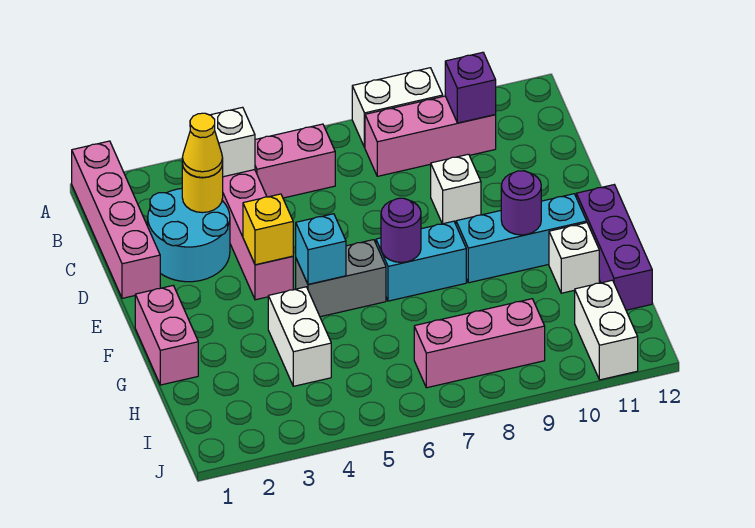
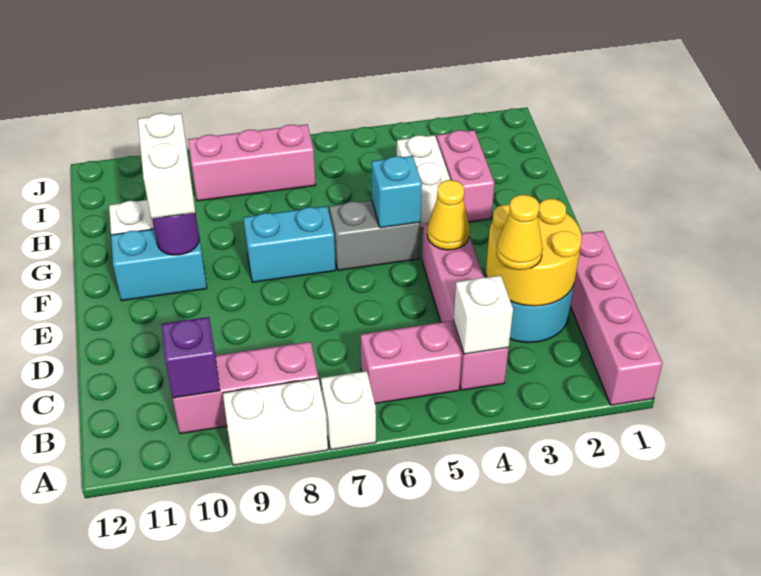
yellow round brick C3 level 2 -> yellow round brick C2:D3 level 2
white brick D9 level 1 -> white brick A7 level 1
yellow brick E4 level 2 -> yellow cone E4 level 2
pink brick F1:G1 level 1 -> pink brick G3:H3 level 1
purple round brick F7 level 2 -> none
cyan brick F9:F11 level 1 -> cyan brick F10:F11 level 1
purple brick F12:H12 level 1 -> none
white brick I11:J11 level 1 -> white brick F10:G10 level 3

